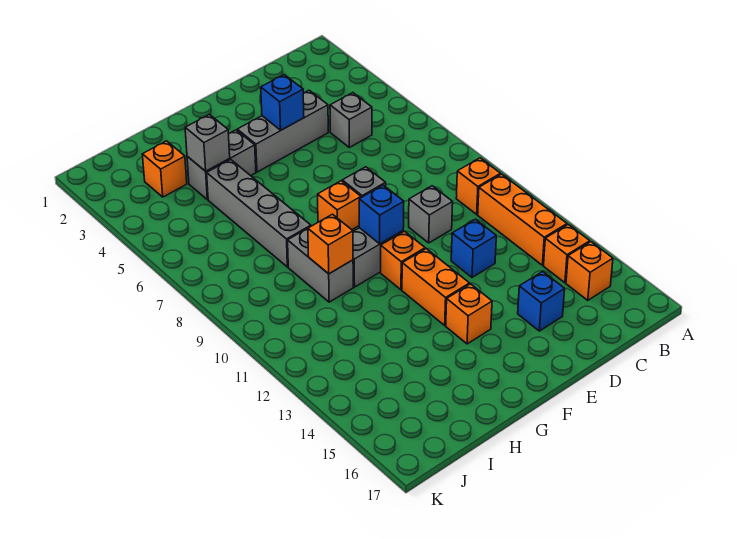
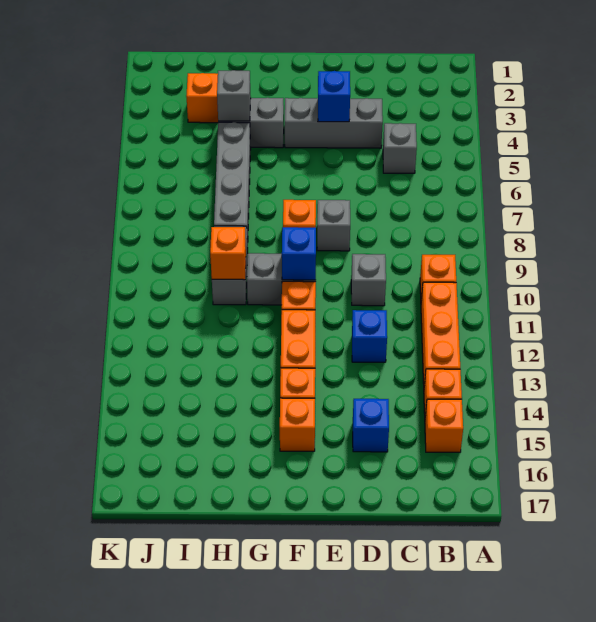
none -> orange brick F15 level 1

